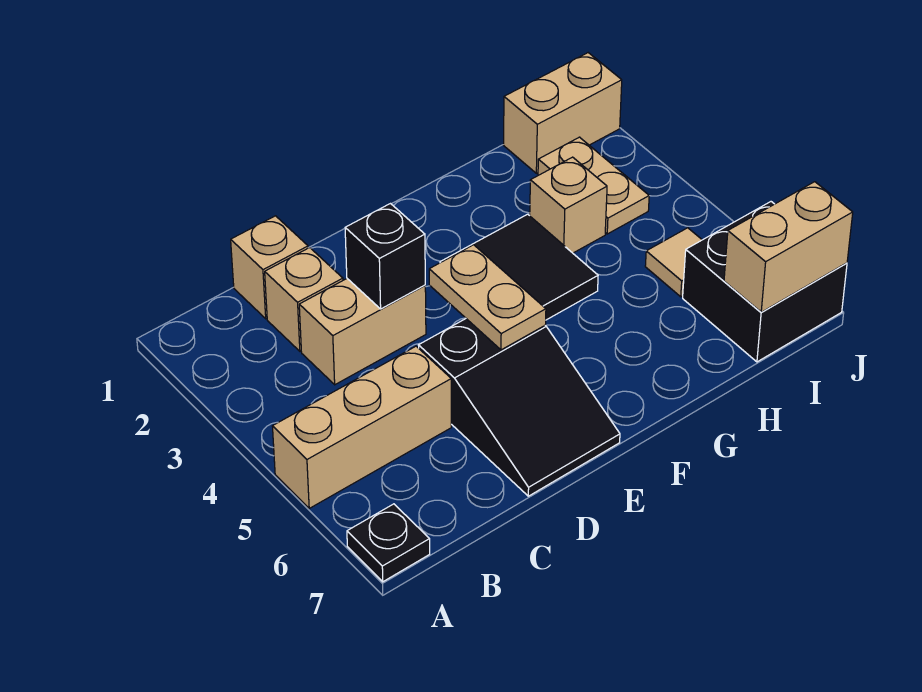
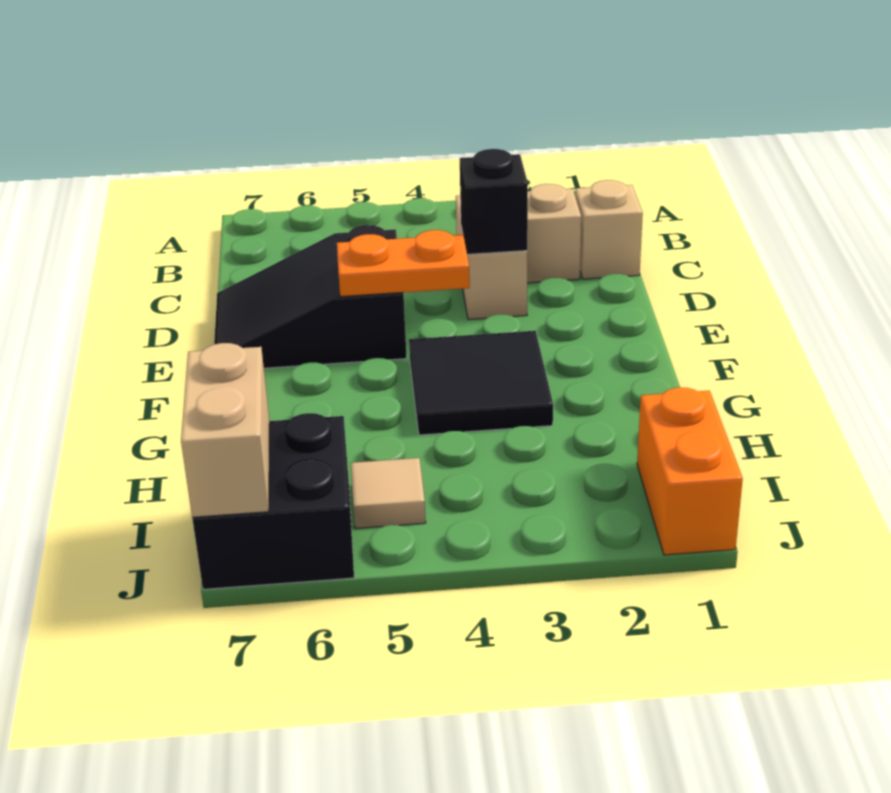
tan brick A5:C5 level 1 -> none
black plate A7 level 1 -> none
tan plate E4:E5 level 2 -> orange plate E4:E5 level 2
tan brick H3 level 1 -> none
tan brick I1:J1 level 1 -> orange brick I1:J1 level 1
tan plate I2:I3 level 1 -> none

